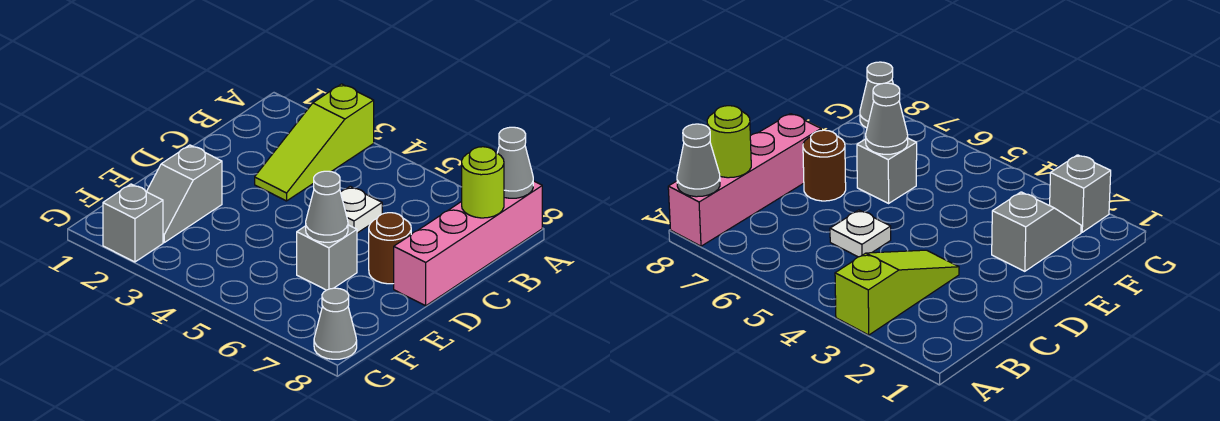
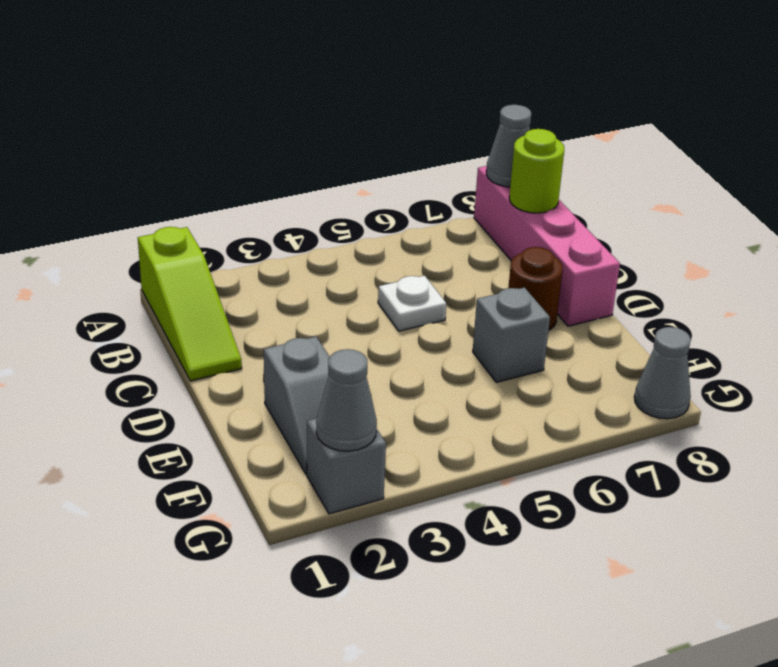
lime slope A3:C3 level 1 top A -> lime slope A1:C1 level 1 top A
grey cone E6 level 2 -> grey cone G2 level 2

